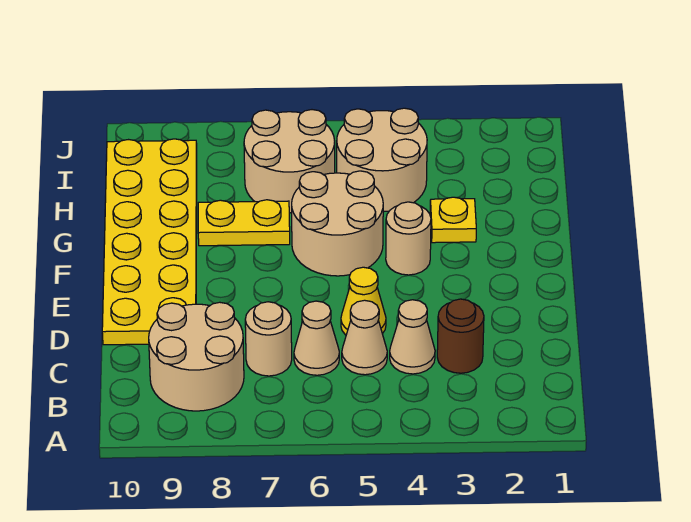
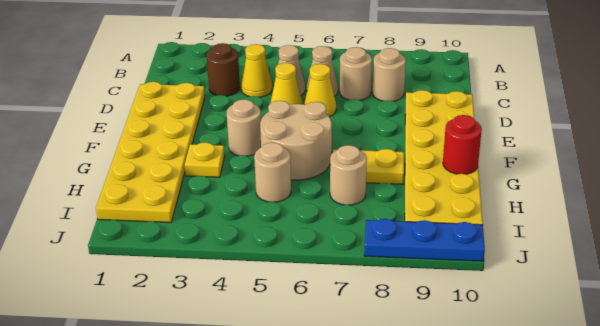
tan round brick B8:C9 level 1 -> tan round brick C8 level 1
tan cone C4 level 1 -> yellow cone C4 level 1
none -> yellow plate D1:I2 level 1
none -> yellow cone D6 level 1
none -> red round brick G10 level 2
tan round brick H4:I5 level 1 -> tan round brick H5 level 1
tan round brick H6:I7 level 1 -> tan round brick H7 level 1
none -> blue plate J8:J10 level 1

